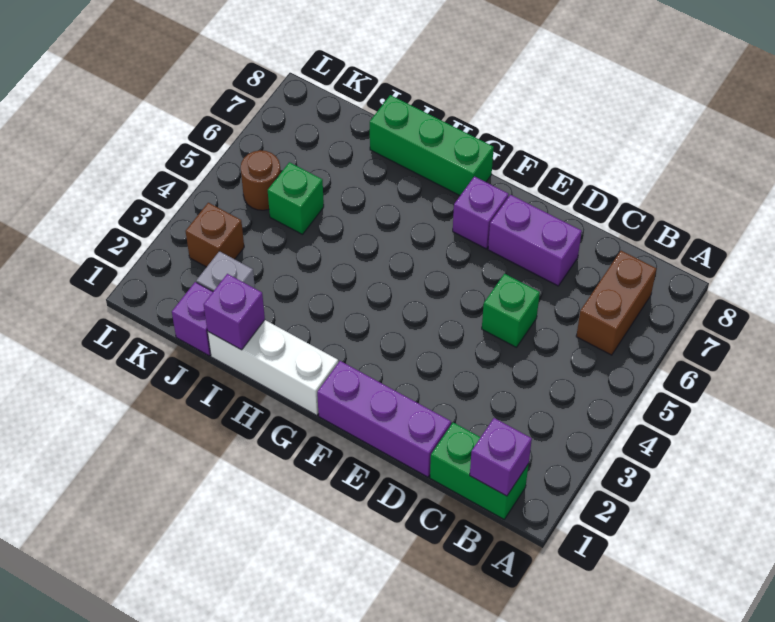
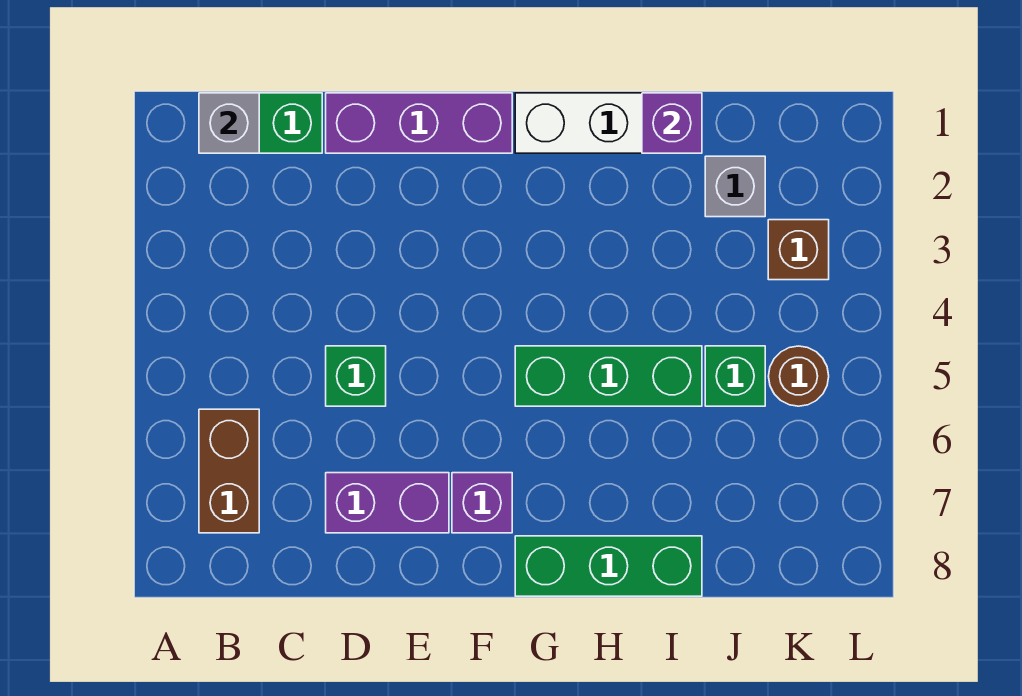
purple brick B1 level 2 -> grey brick B1 level 2
none -> green brick G5:I5 level 1
purple brick J1 level 1 -> none

